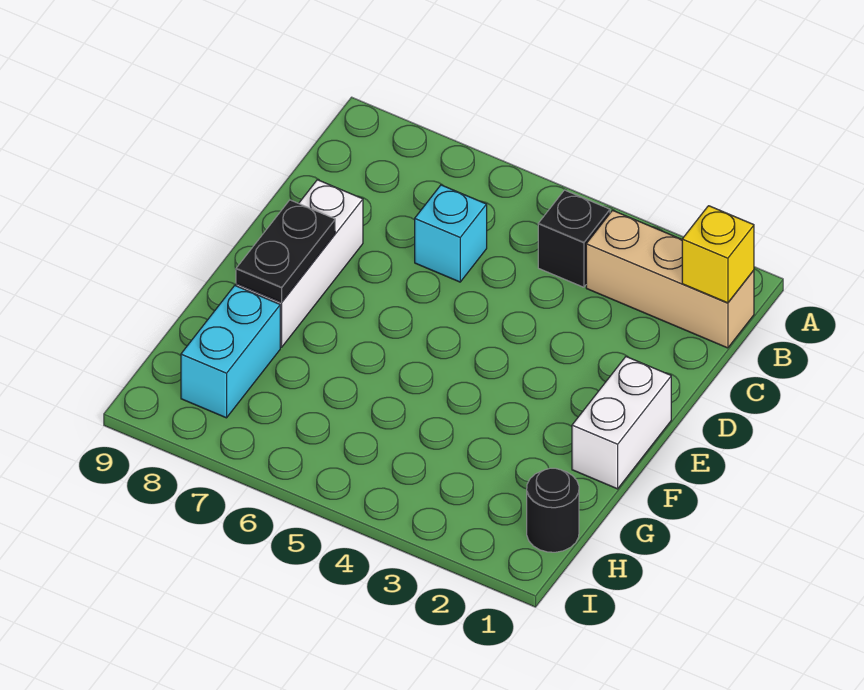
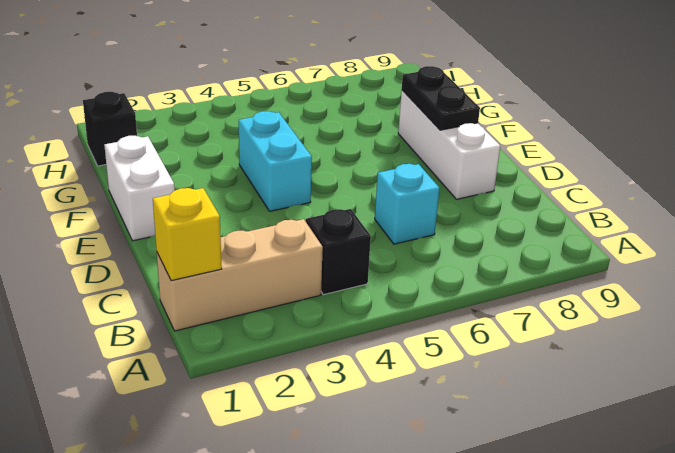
cyan brick G8:H8 level 1 -> cyan brick E4:F4 level 1
black round brick H1 level 1 -> black brick H1 level 1

